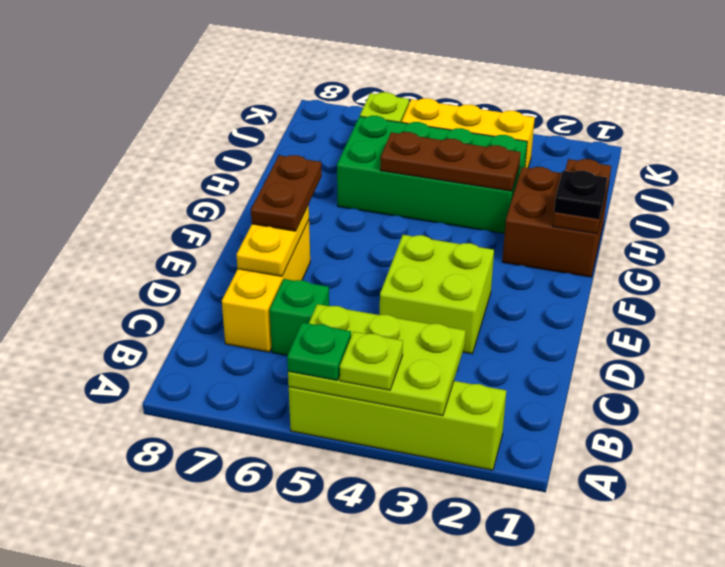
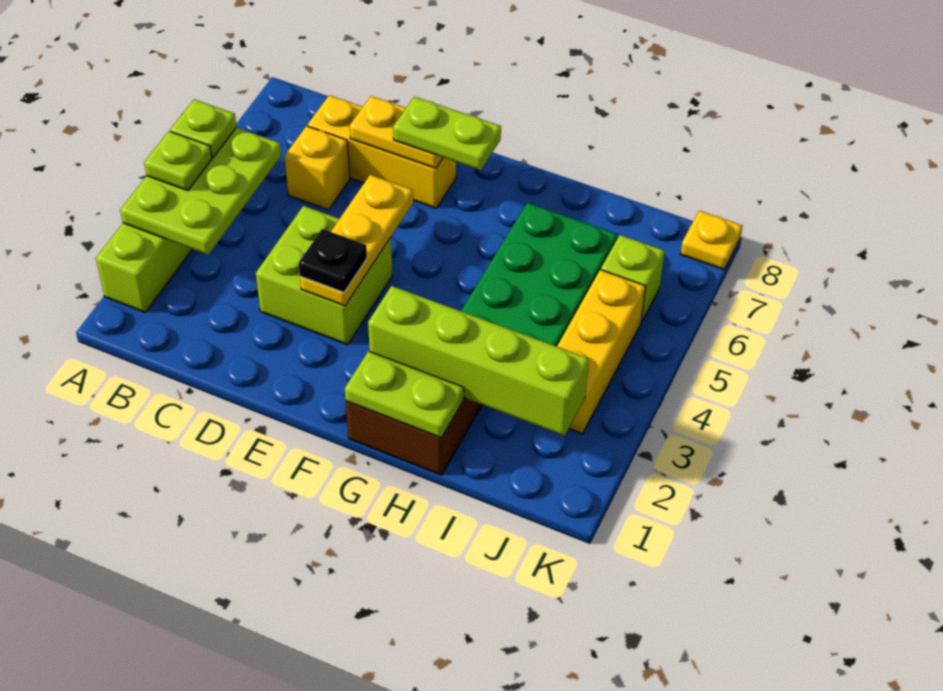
green plate A5 level 3 -> lime plate A5 level 3
green brick C6 level 1 -> yellow brick C6 level 1
none -> yellow plate E3:E5 level 2
brown plate E7:F7 level 3 -> lime plate E7:F7 level 3
brown plate G1:H1 level 2 -> lime plate G1:H1 level 2
black plate G1 level 3 -> black plate E3 level 3
none -> lime brick G2:J2 level 2
brown plate H3:H5 level 2 -> none
none -> yellow plate K8 level 1

